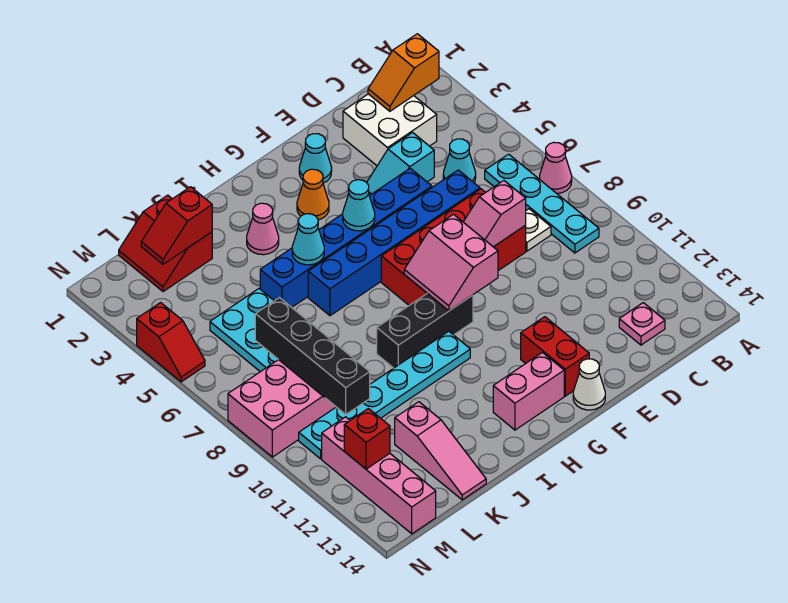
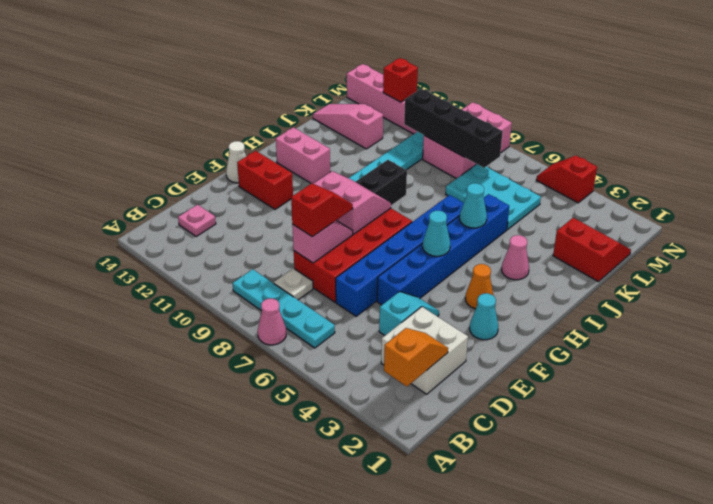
cyan cone C5 level 1 -> none
pink brick G13:H13 level 1 -> pink brick H12:H13 level 1
red slope K2:L2 level 2 top K -> red slope D8:E8 level 3 top D

